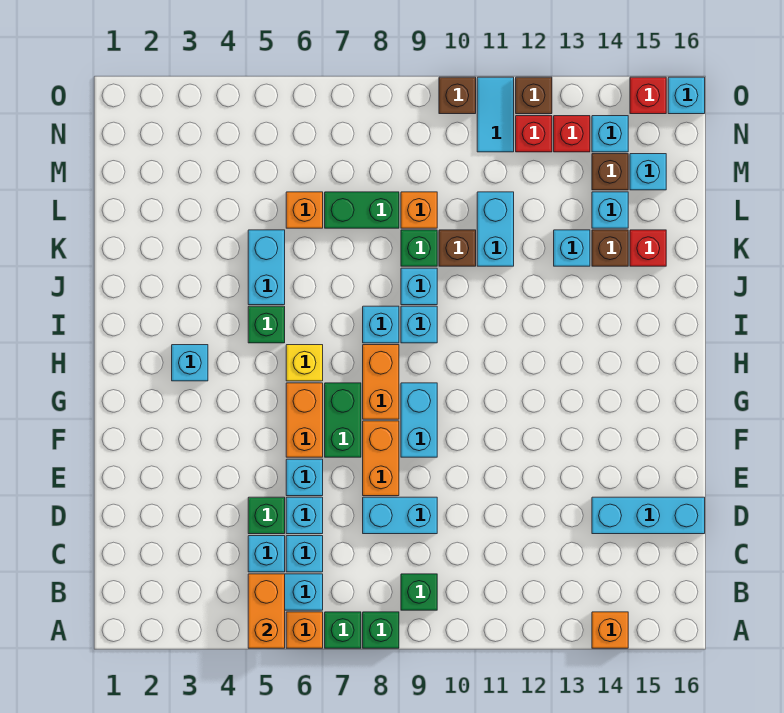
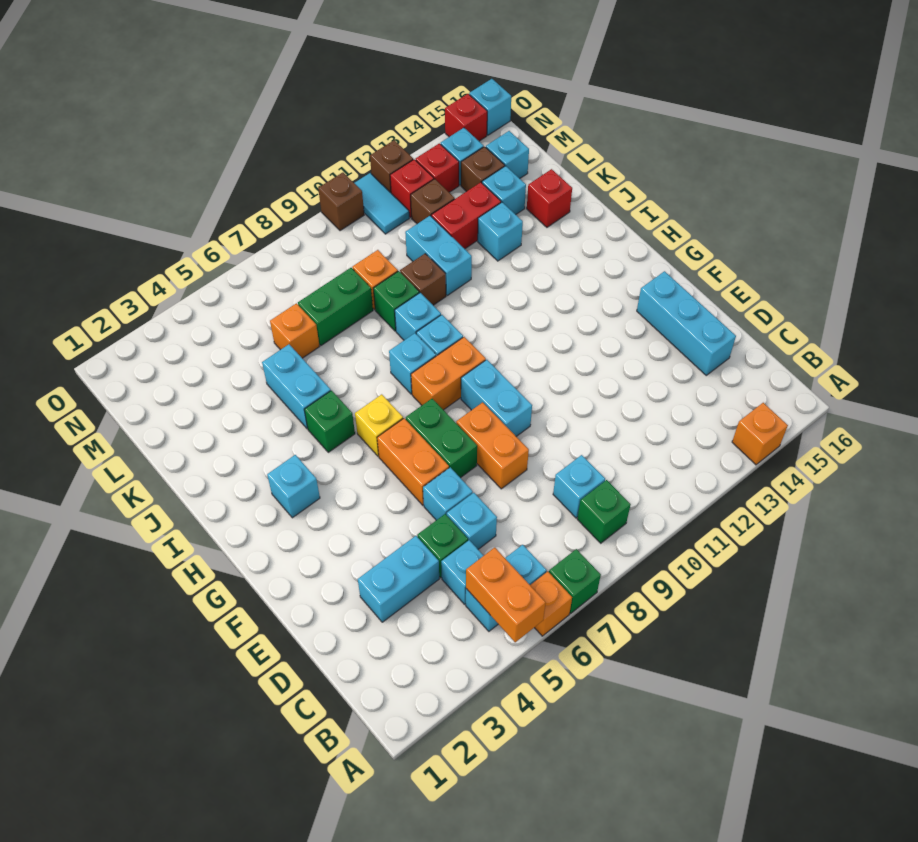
green brick A8 level 1 -> none
cyan brick C6 level 1 -> cyan brick C9 level 1
cyan brick D8:D9 level 1 -> cyan brick D3:D4 level 1
cyan brick D14:D16 level 1 -> cyan brick D15:F15 level 1
orange brick G8:H8 level 1 -> orange brick H8:H9 level 1
brown brick K14 level 1 -> brown brick M12 level 1
none -> red brick L12:L13 level 1

